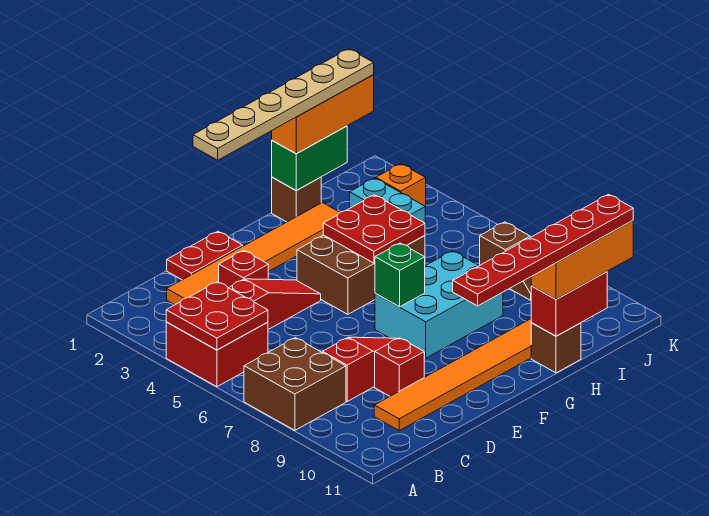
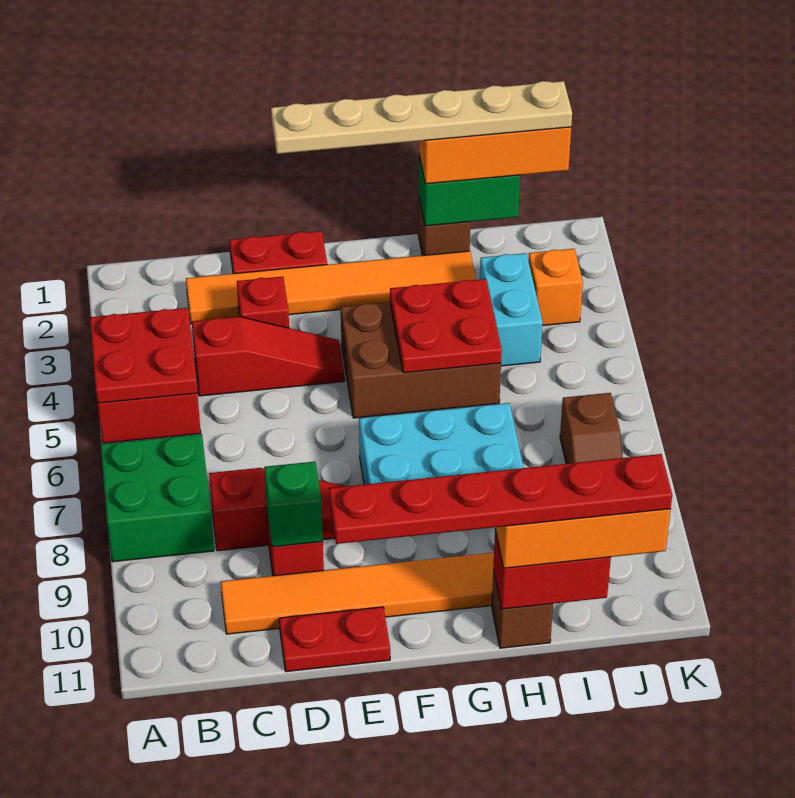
brown brick A7:B8 level 1 -> green brick A7:B8 level 1
none -> red plate D11:E11 level 1
green brick F7 level 2 -> green brick D9 level 2

